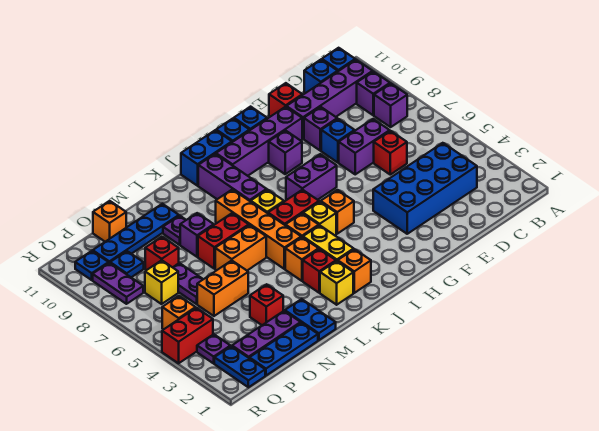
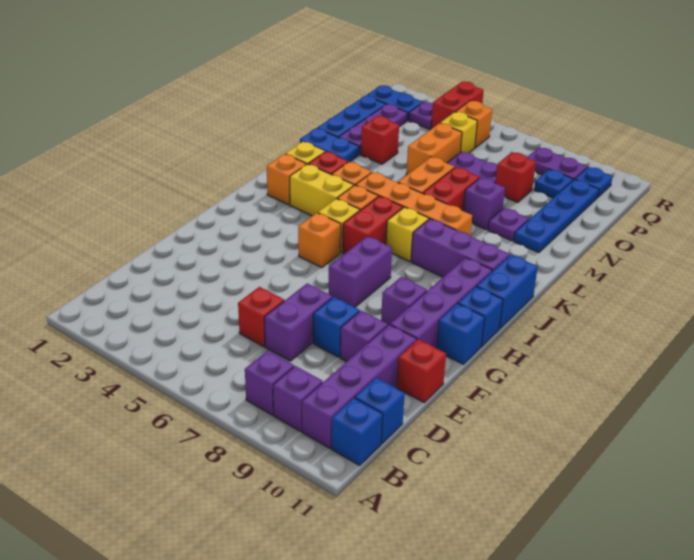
blue brick C3:F4 level 1 -> none
orange brick O11 level 1 -> none
yellow brick P7 level 1 -> yellow brick P5 level 1

